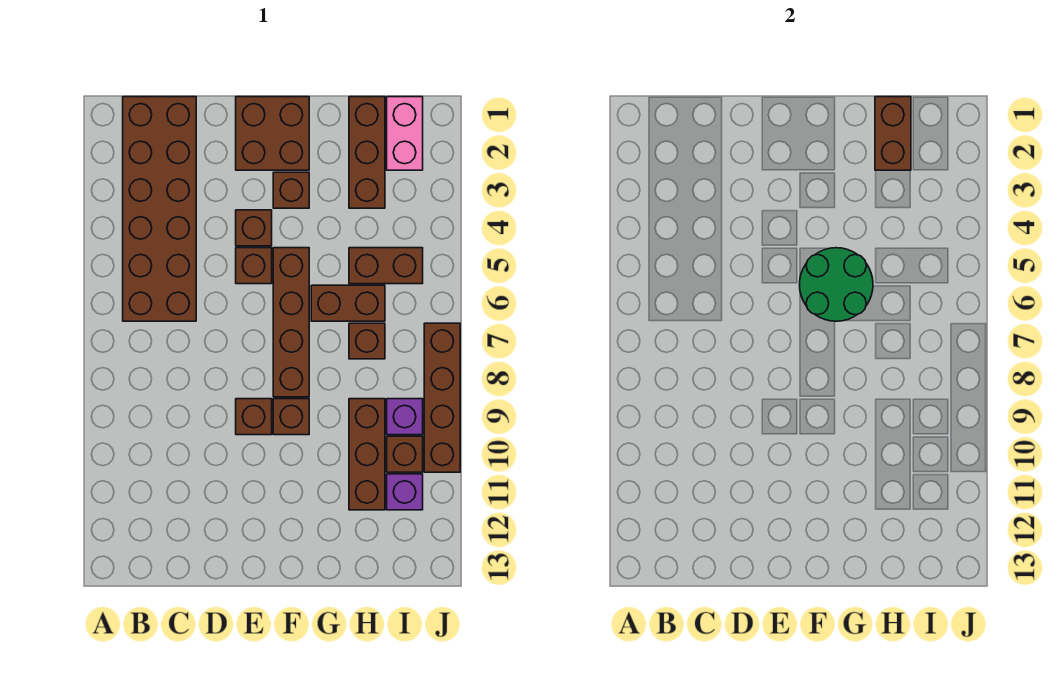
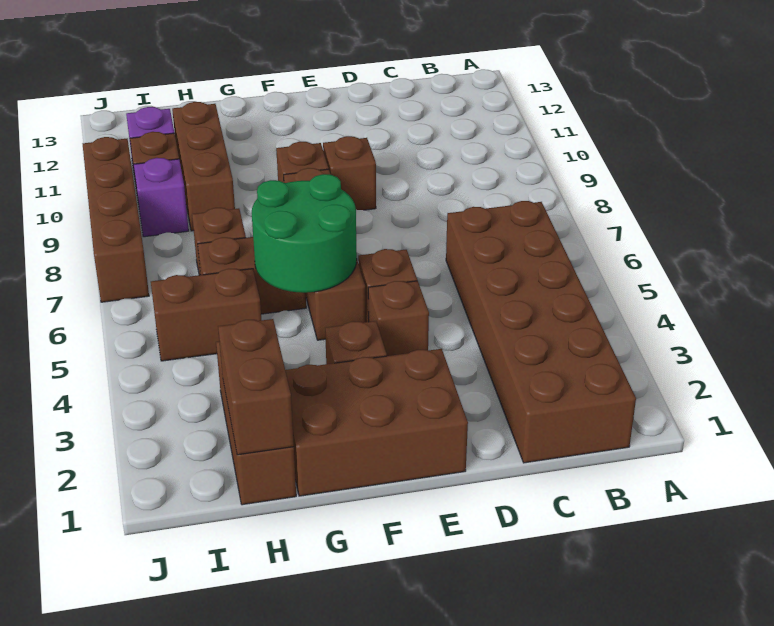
brown brick E1:F2 level 1 -> brown brick E1:G2 level 1
pink brick I1:I2 level 1 -> none

